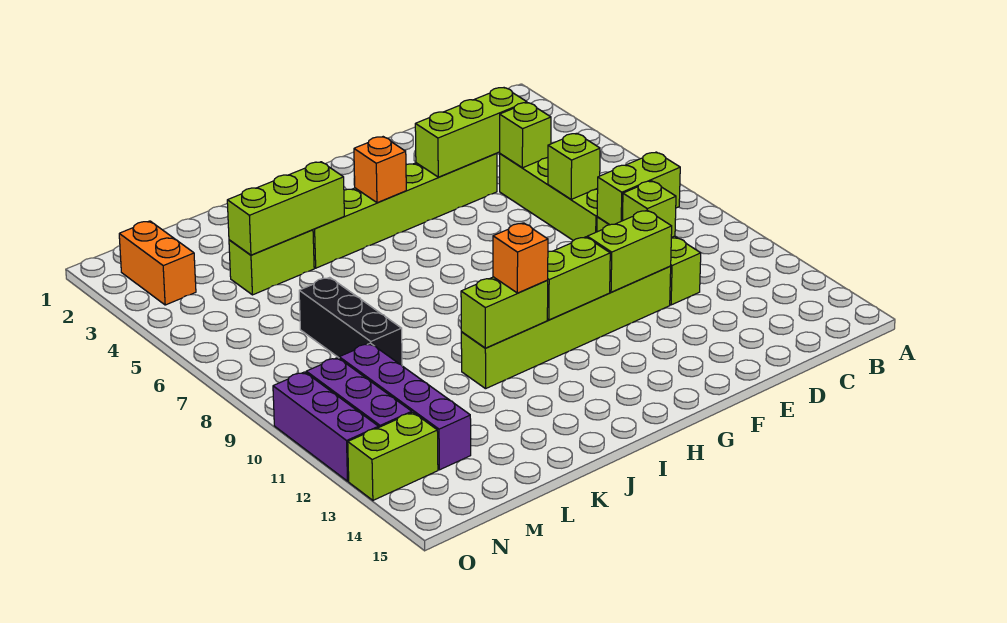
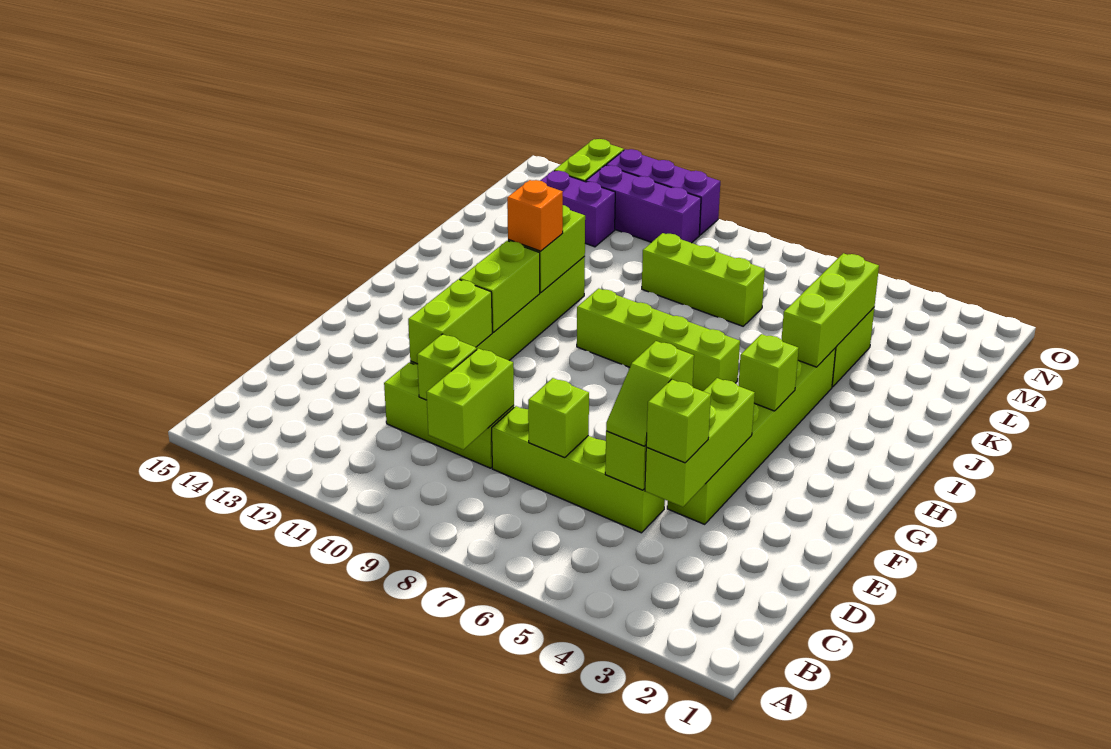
none -> lime brick D4 level 3
none -> lime slope D5:E5 level 3 top E
orange brick H4 level 2 -> lime brick H4 level 2
none -> lime brick I6:I9 level 1
black brick L7:L9 level 1 -> lime brick L7:L9 level 1
purple brick M10:M13 level 1 -> purple brick M12:M13 level 1
orange brick N2:N3 level 1 -> none

